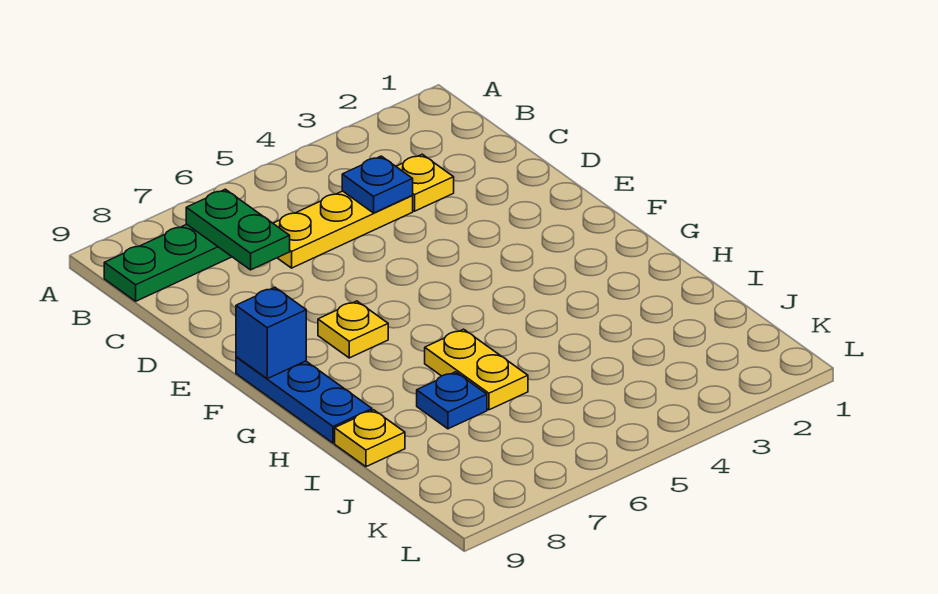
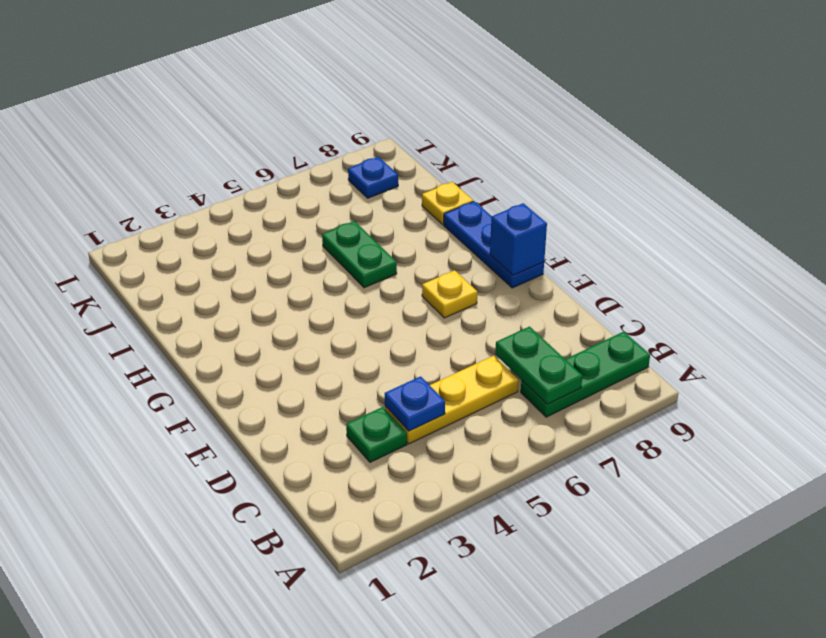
yellow plate C3 level 1 -> green plate C3 level 1
yellow plate H6:I6 level 1 -> green plate H6:I6 level 1
blue plate I7 level 1 -> blue plate K8 level 1

